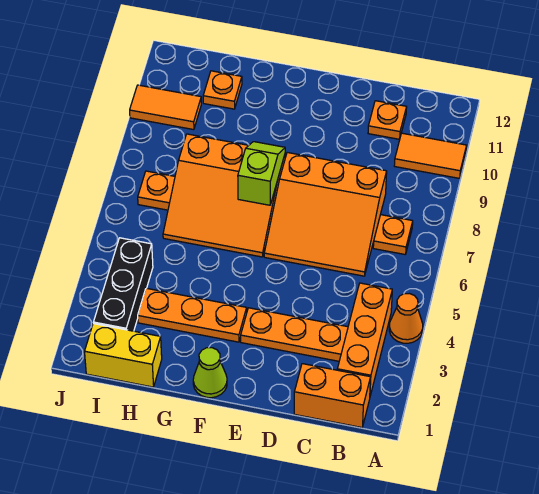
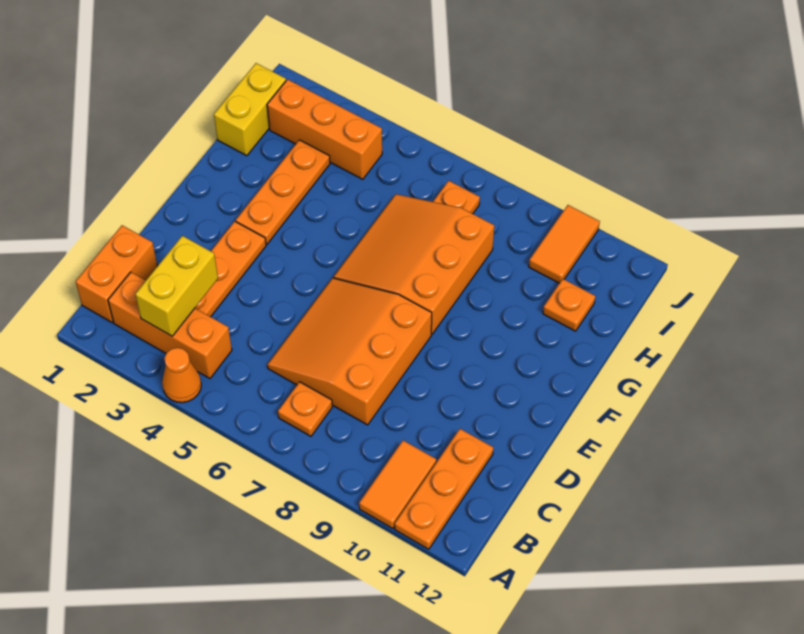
none -> yellow brick B3:C3 level 2
orange plate C11 level 1 -> orange plate A11:C11 level 1
lime cone F1 level 1 -> none
lime slope F7:F8 level 2 top 7 -> none
black brick I2:I4 level 1 -> orange brick I2:I4 level 1

